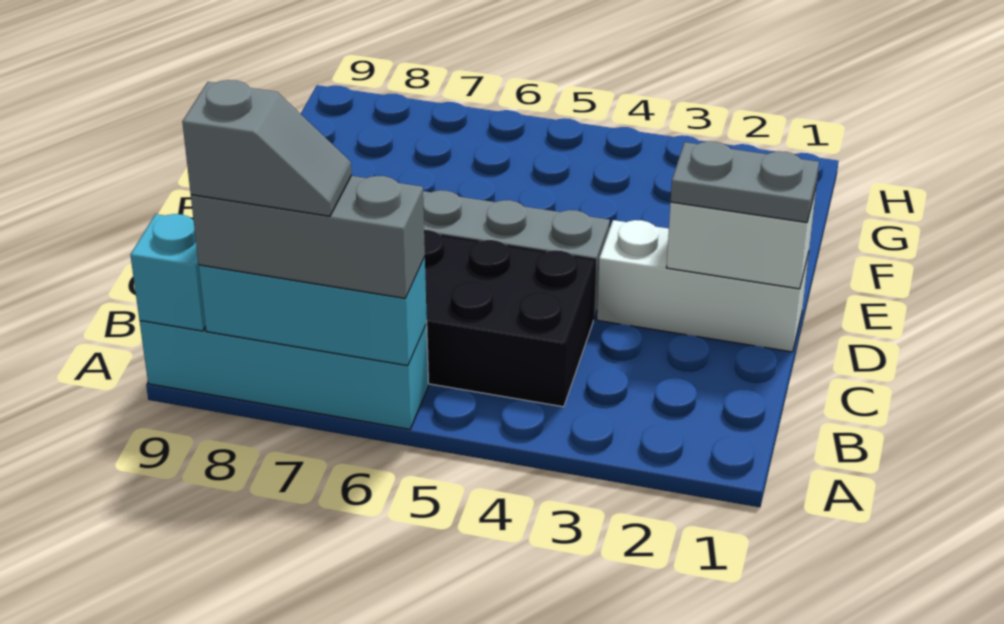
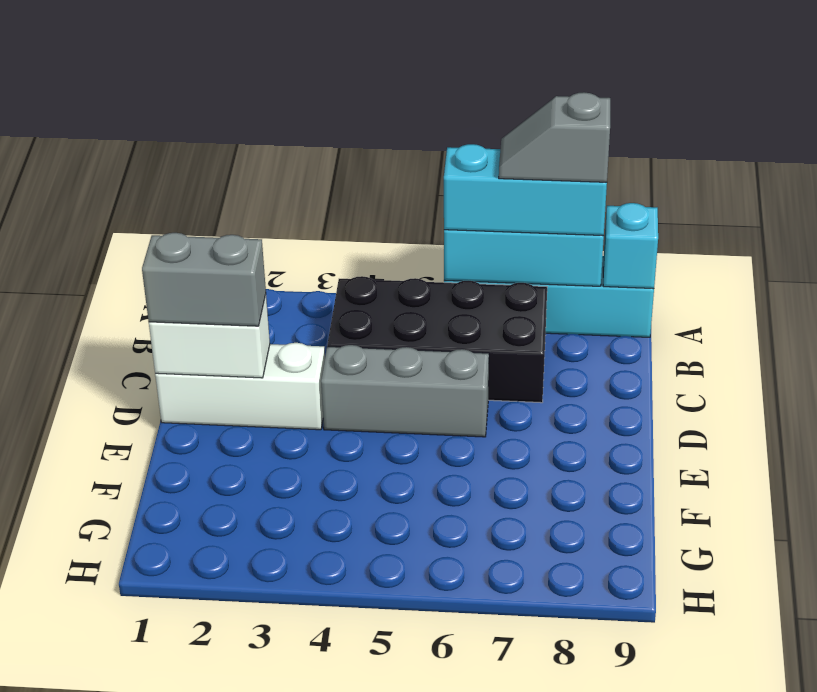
grey brick A6:A8 level 3 -> cyan brick A6:A8 level 3
grey plate D1:D2 level 3 -> grey brick D1:D2 level 3

